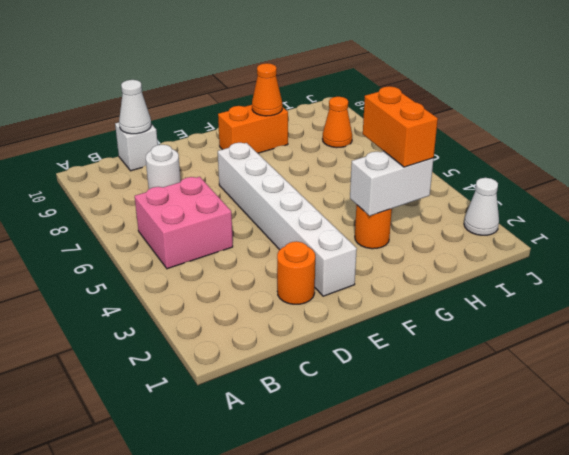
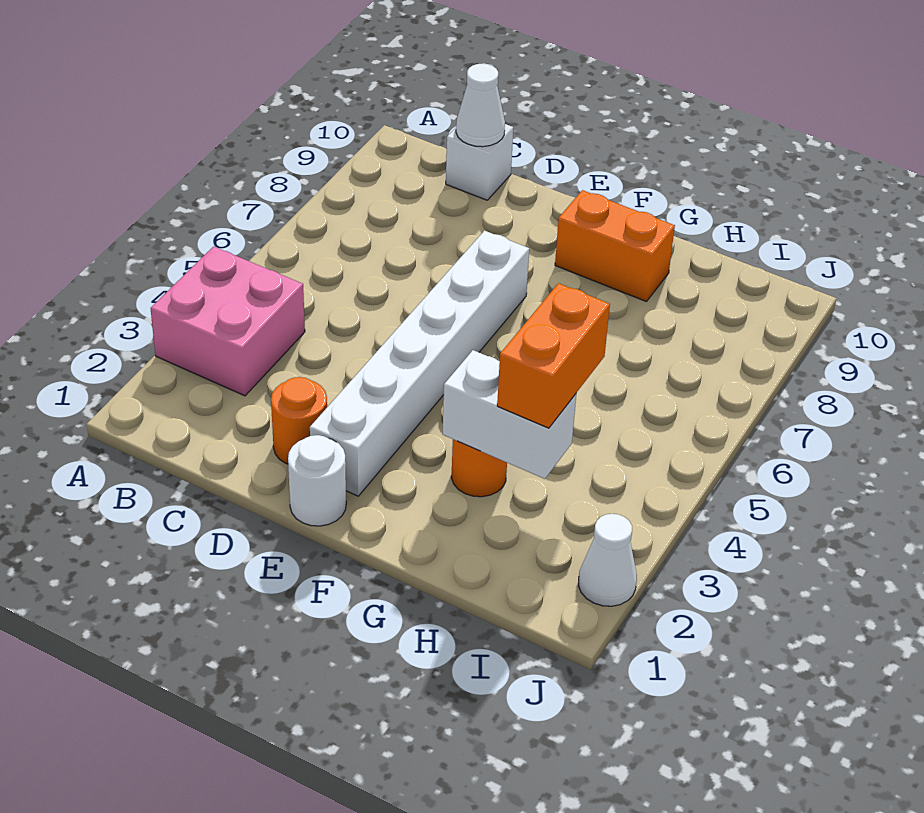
pink brick B5:C6 level 1 -> pink brick A3:B4 level 1
white round brick C8 level 1 -> white round brick E1 level 1
orange cone G9 level 2 -> none
orange cone I8 level 1 -> none

